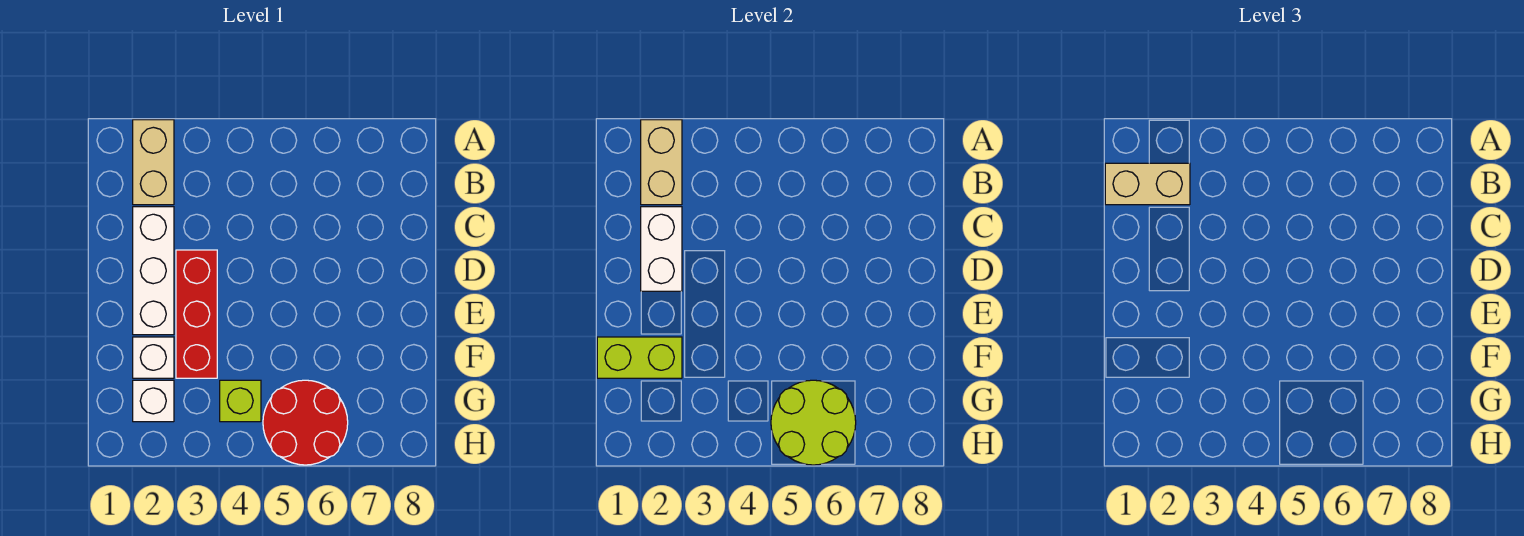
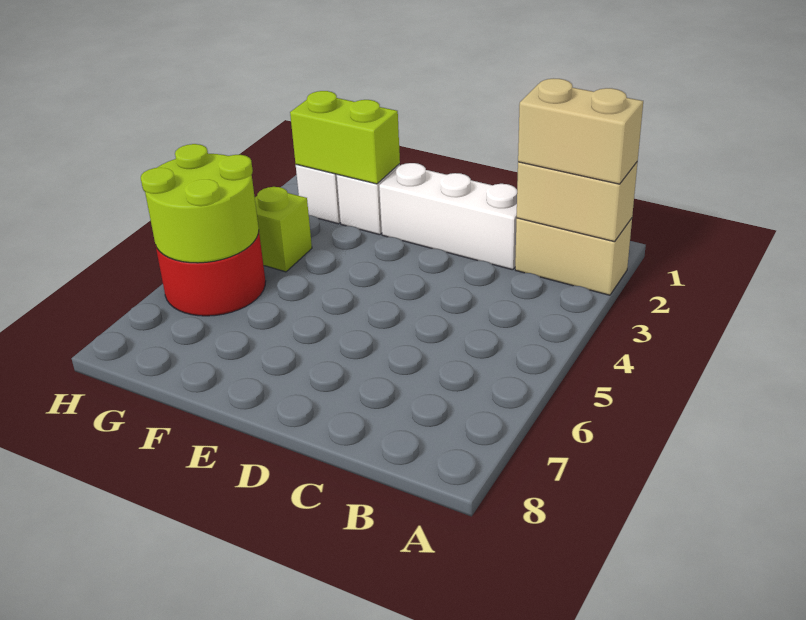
tan brick B1:B2 level 3 -> tan brick A2:B2 level 3
white brick C2:D2 level 2 -> none
red brick D3:F3 level 1 -> none
lime brick F1:F2 level 2 -> lime brick F2:G2 level 2

